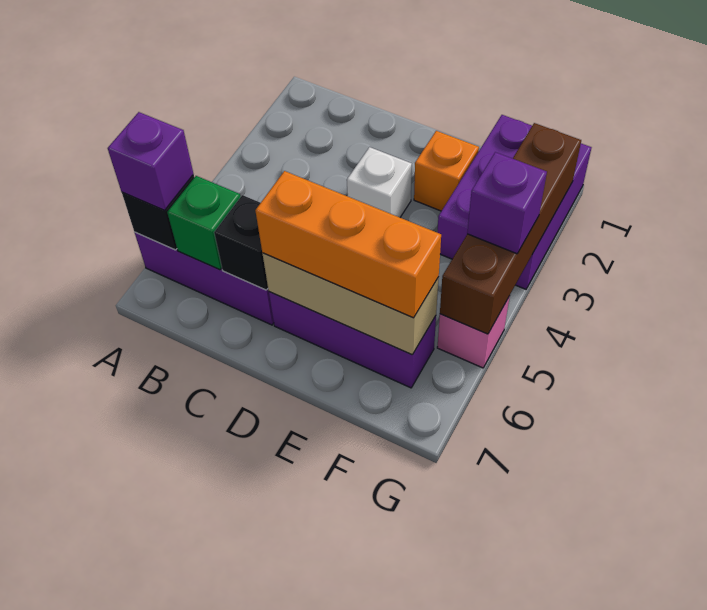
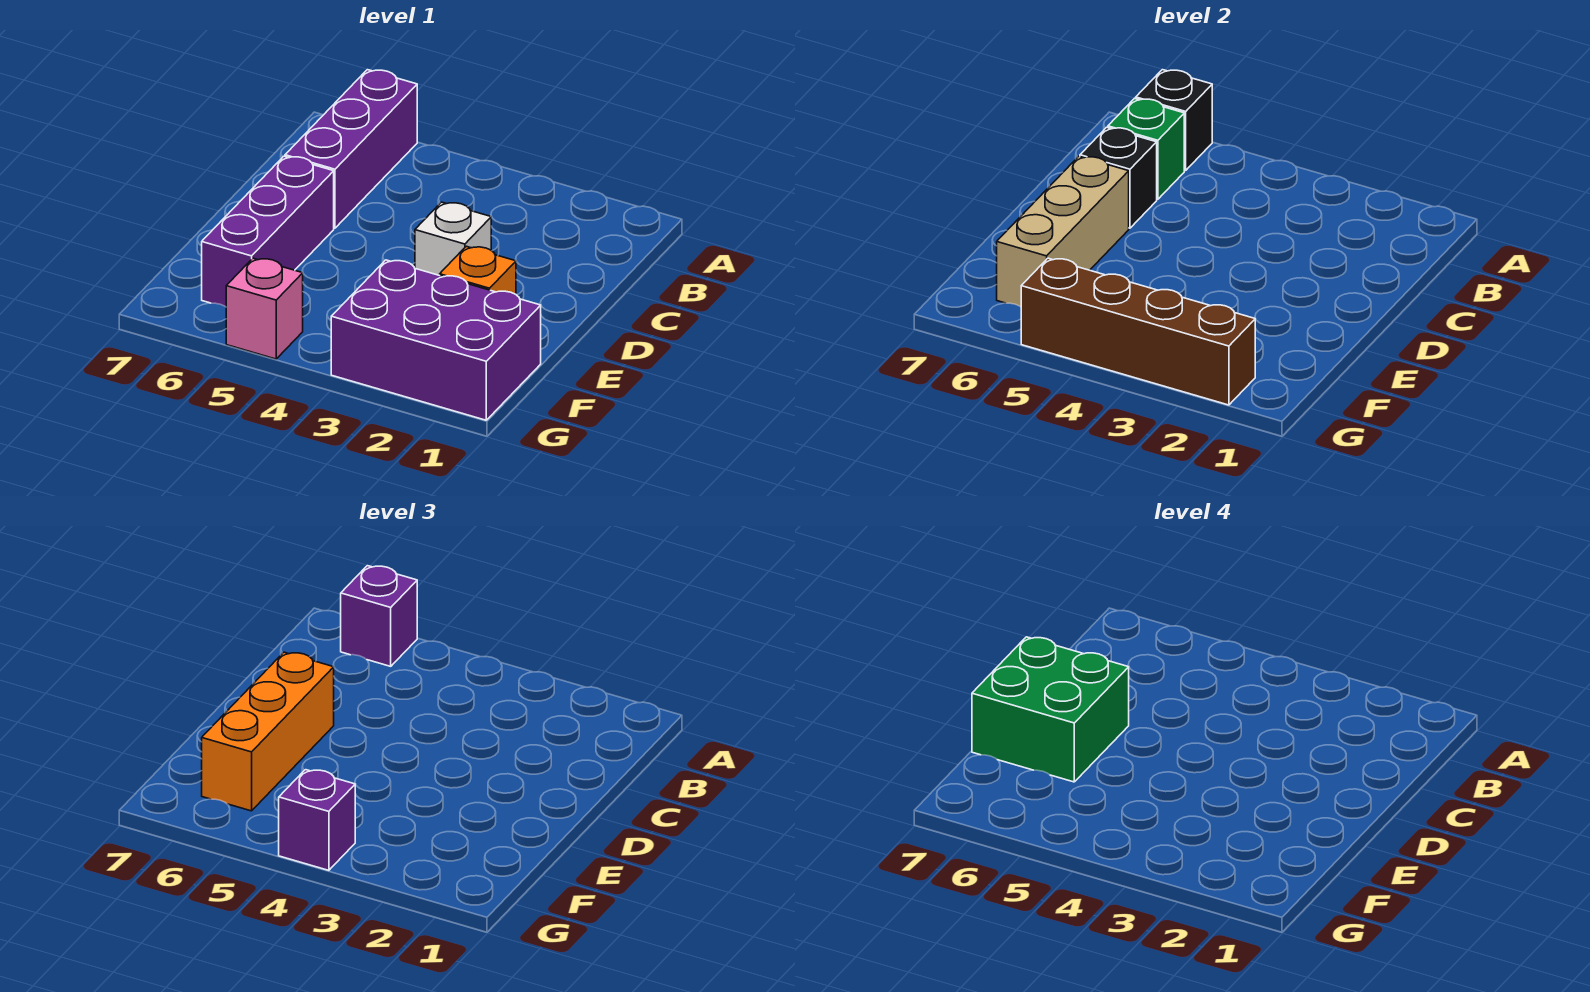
none -> green brick D6:E7 level 4

